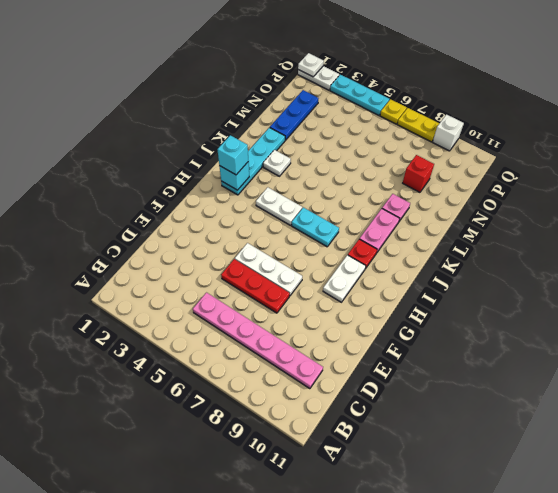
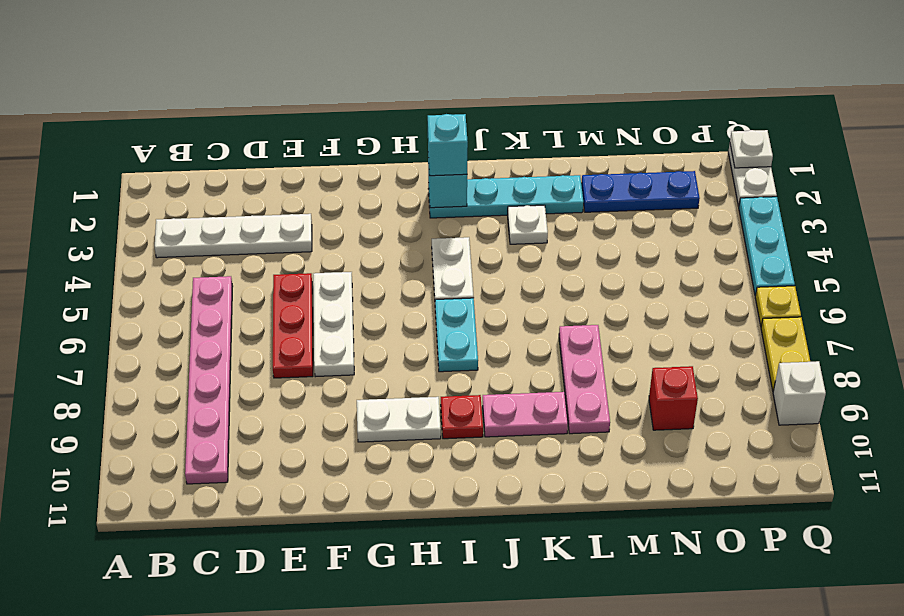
none -> white plate B3:E3 level 1
pink plate L9 level 1 -> pink plate L7:L9 level 1

